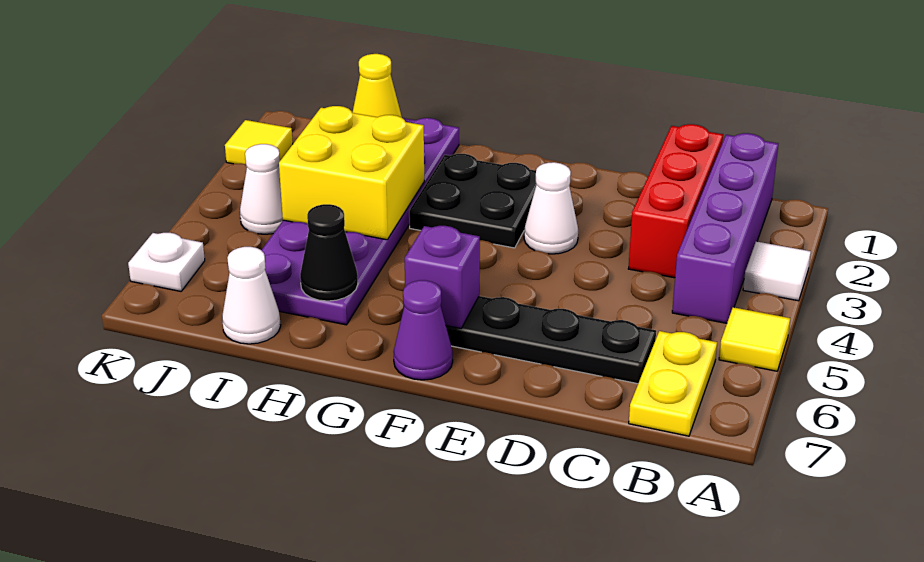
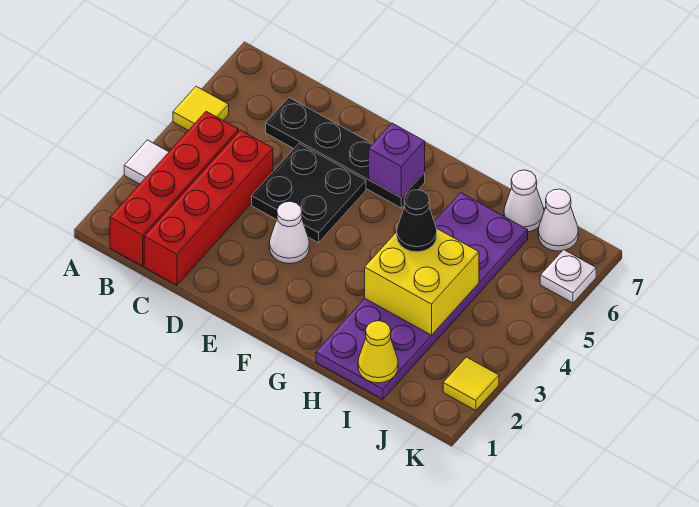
purple brick B1:B4 level 1 -> red brick B1:B4 level 1
yellow plate B6:B7 level 1 -> none
red brick C1:C3 level 1 -> red brick C1:C4 level 1
black plate F2:G3 level 1 -> black plate D4:E5 level 1
purple cone F7 level 1 -> none
black cone H6 level 2 -> black cone H4 level 3
white cone J4 level 1 -> white cone J7 level 1

